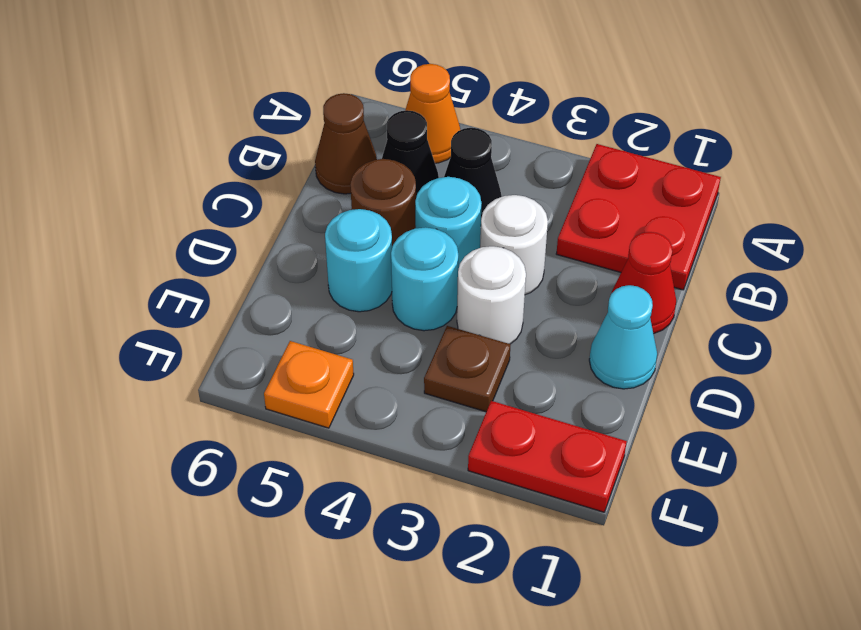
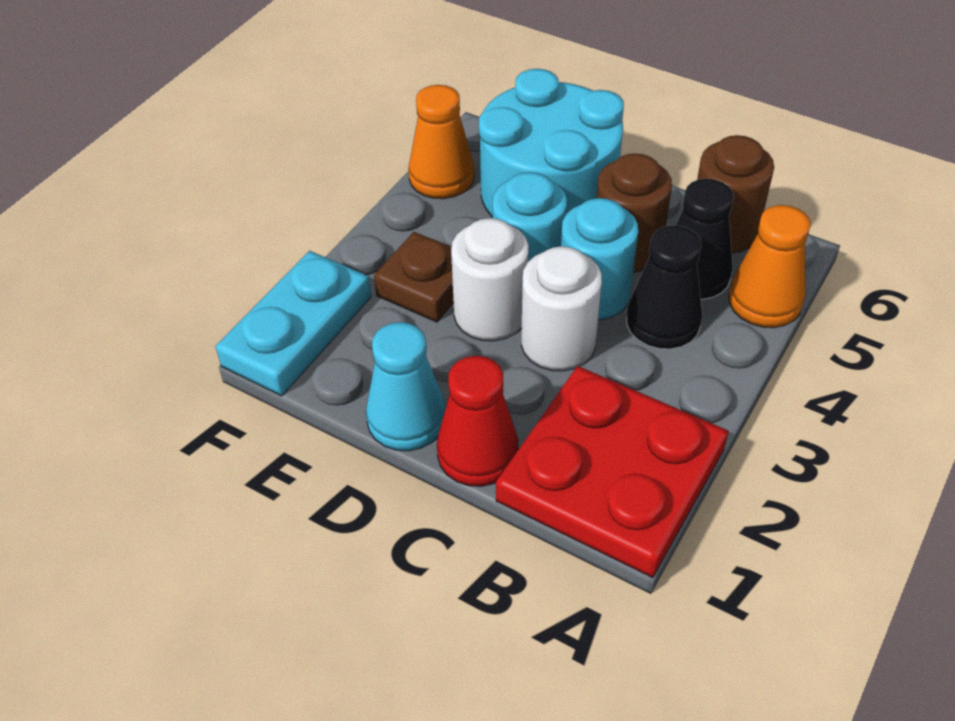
brown cone B6 level 1 -> brown round brick B6 level 1
cyan round brick D5 level 1 -> cyan round brick D5:E6 level 1
red plate F1:F2 level 1 -> cyan plate F1:F2 level 1
orange plate F5 level 1 -> orange cone F5 level 1

